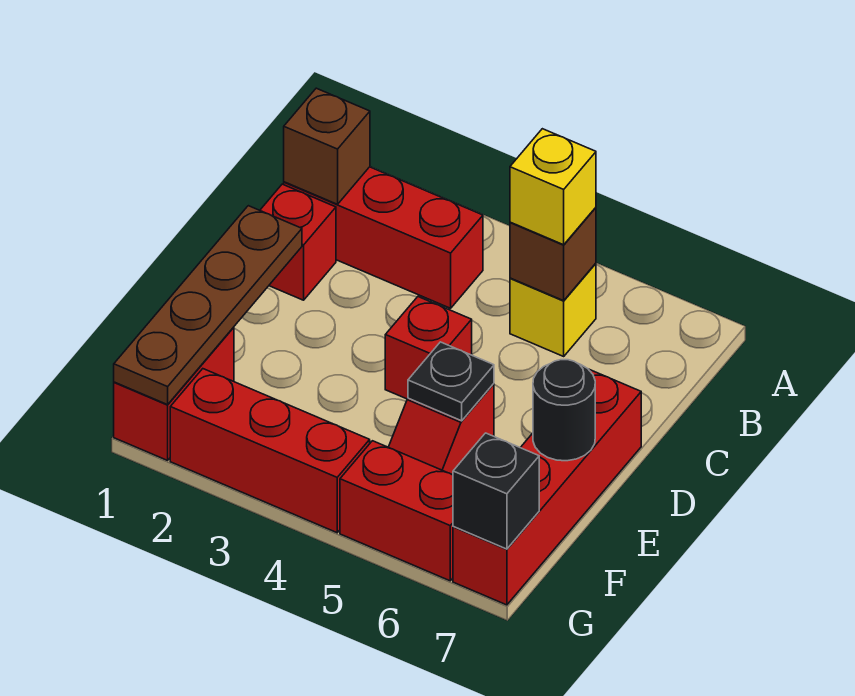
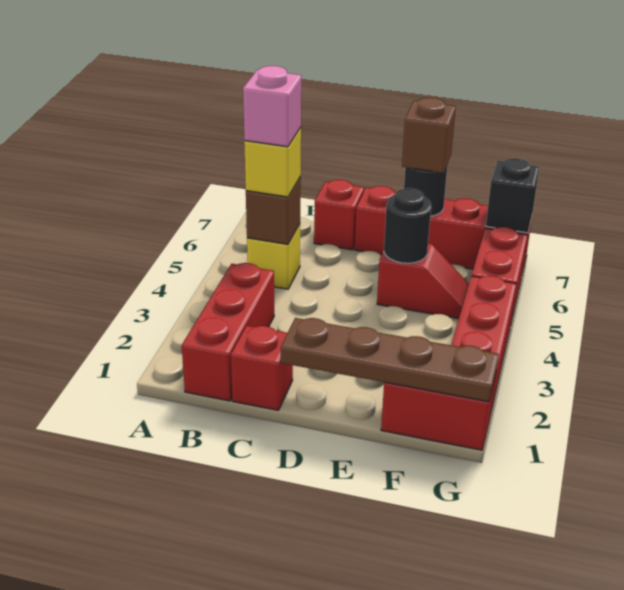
brown brick B1 level 2 -> brown brick E7 level 3
none -> pink brick B5 level 4
red brick D4 level 1 -> red brick C7 level 1
black plate E5 level 2 -> black round brick E5 level 2

